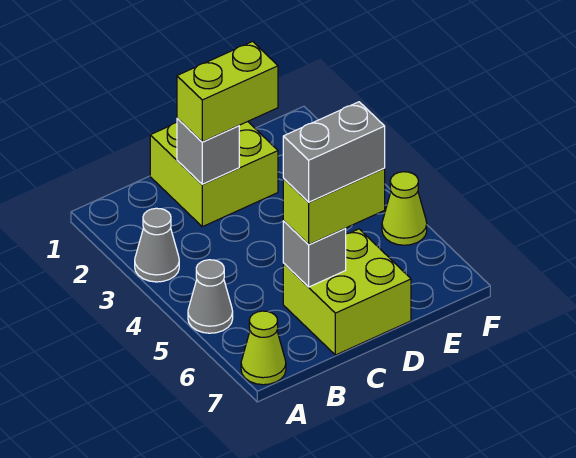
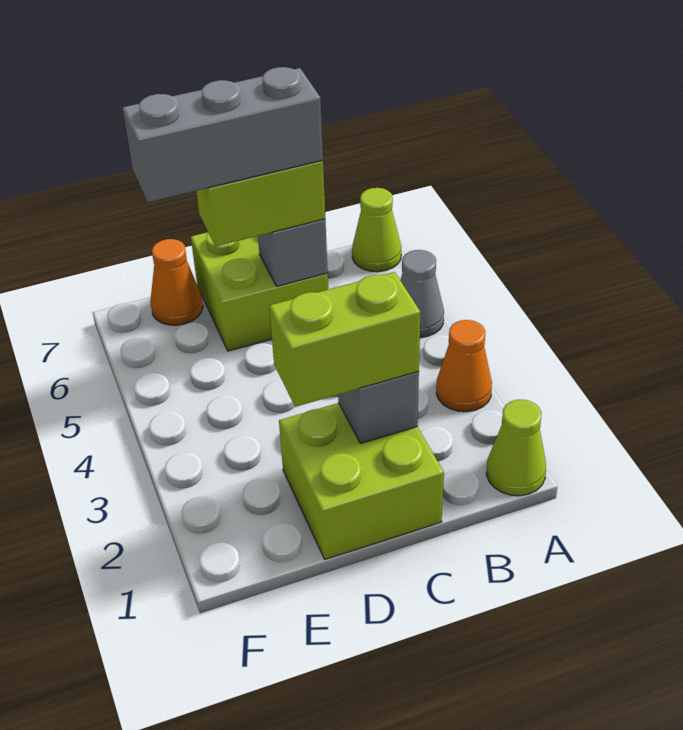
grey cone A3 level 1 -> orange cone A3 level 1
grey brick C6:D6 level 4 -> grey brick C6:E6 level 4
none -> orange cone E7 level 1
lime cone F5 level 1 -> lime cone A1 level 1

